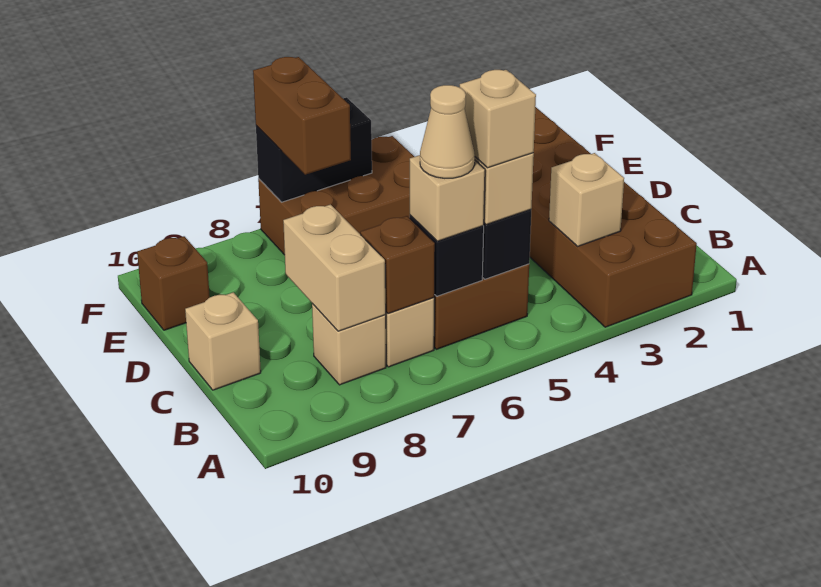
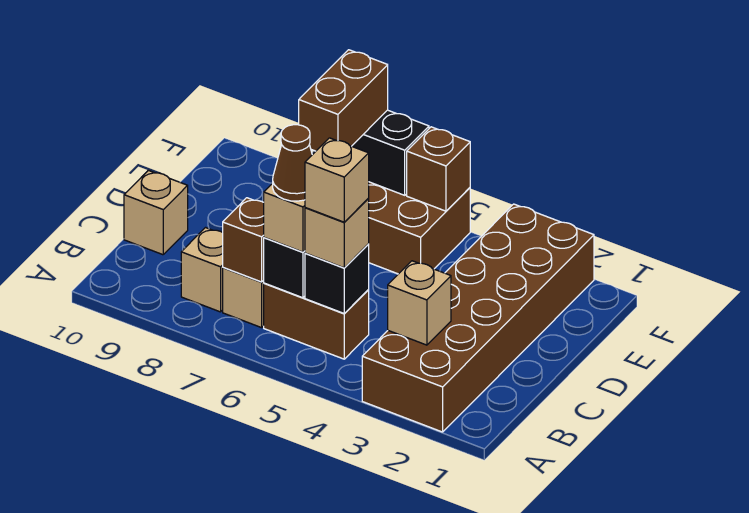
tan cone B6 level 4 -> brown cone B6 level 4
tan brick B8:C8 level 2 -> none
brown brick E10 level 1 -> brown brick F5 level 2

